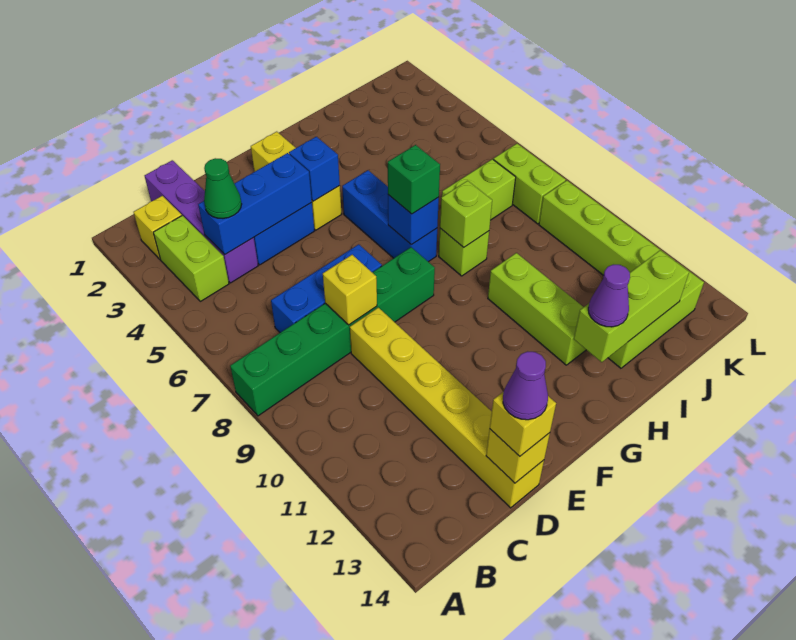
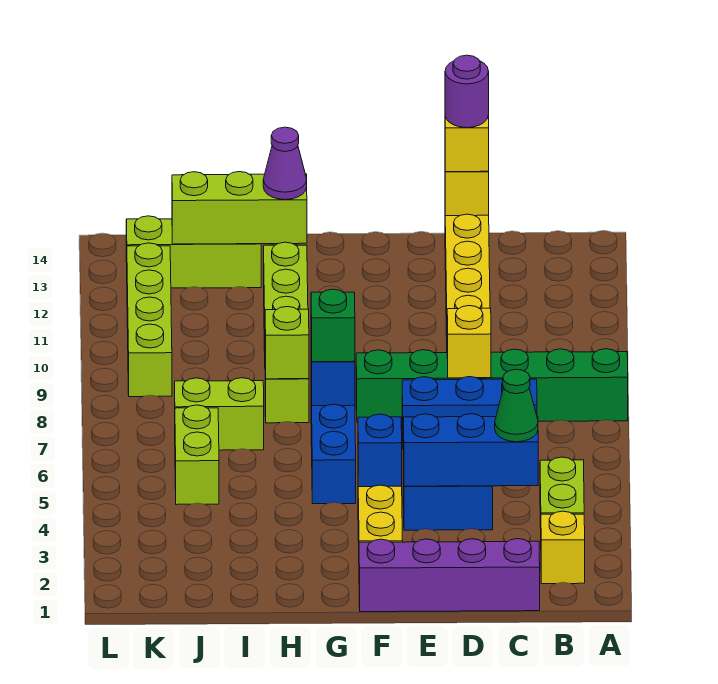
purple brick C1:C4 level 1 -> purple brick C1:F1 level 1
purple cone D14 level 4 -> purple round brick D14 level 4
lime brick K7:K8 level 1 -> lime brick J5:J6 level 1

